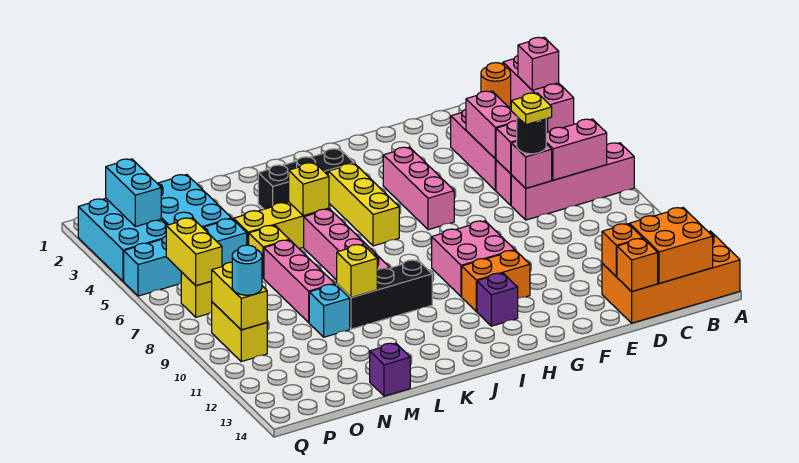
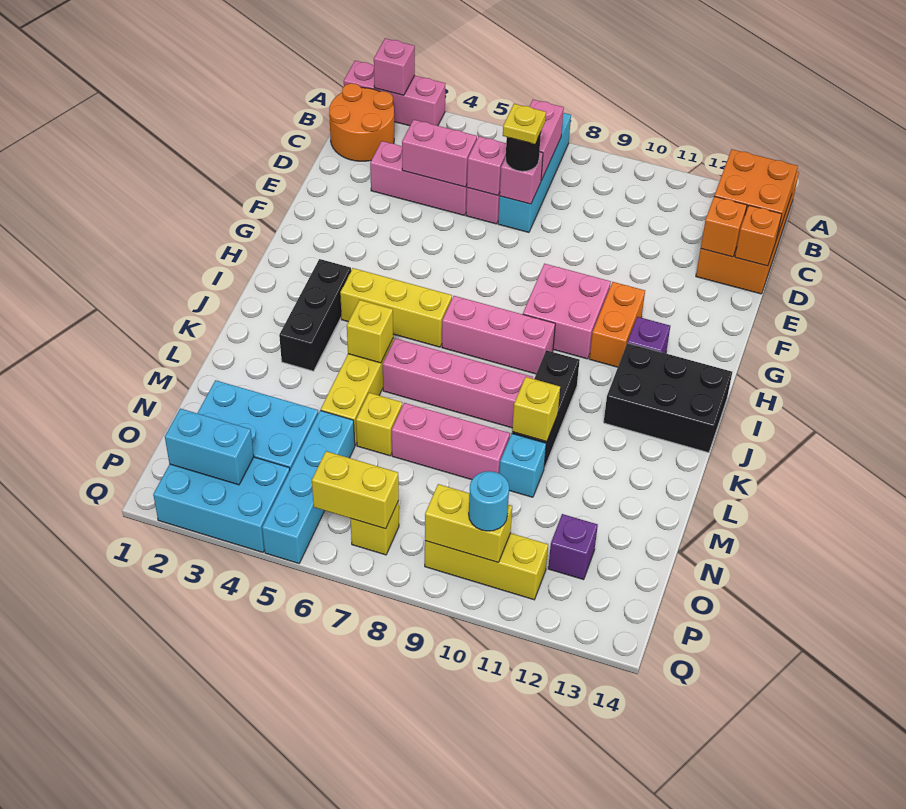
pink brick A7:D7 level 1 -> cyan brick A7:D7 level 1
orange round brick B1 level 1 -> orange round brick B1:C2 level 1
pink brick G4:G6 level 1 -> pink brick I7:I9 level 1
none -> black brick I12:J14 level 1
purple brick M14 level 1 -> purple brick O12 level 1
yellow brick P9:P10 level 1 -> yellow brick P9:P11 level 1

